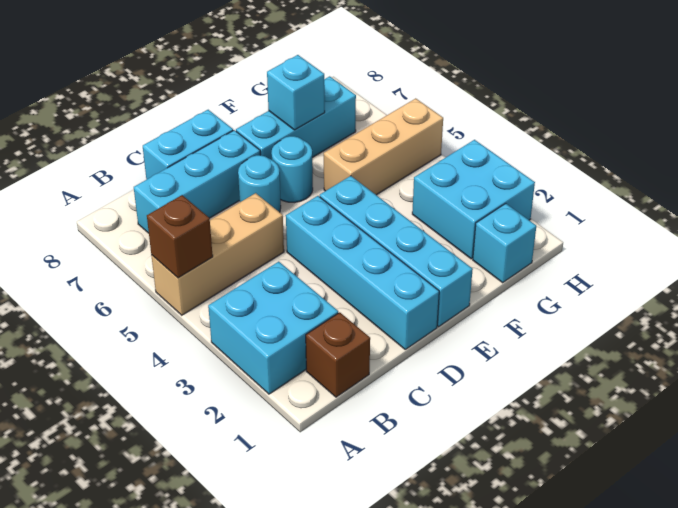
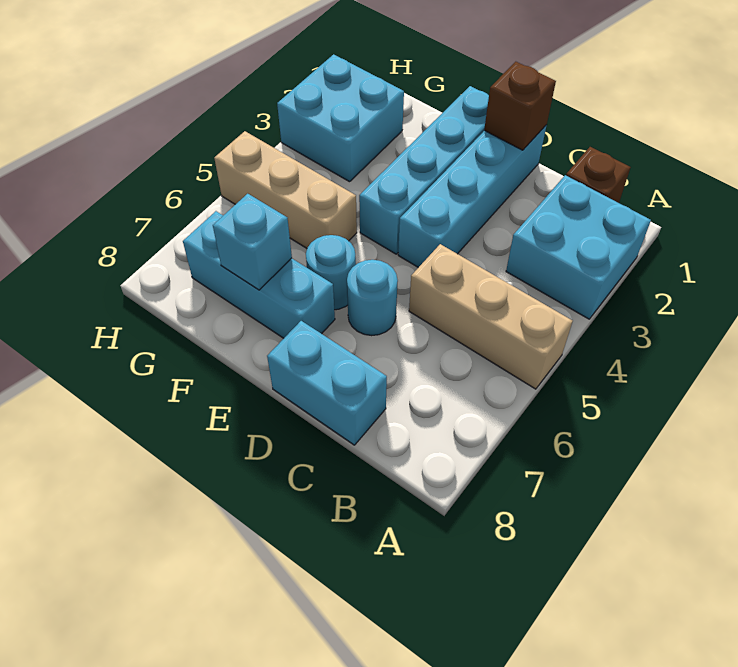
brown brick A5 level 2 -> brown brick D1 level 2
cyan brick B7:D7 level 1 -> none
cyan brick G1 level 1 -> none

